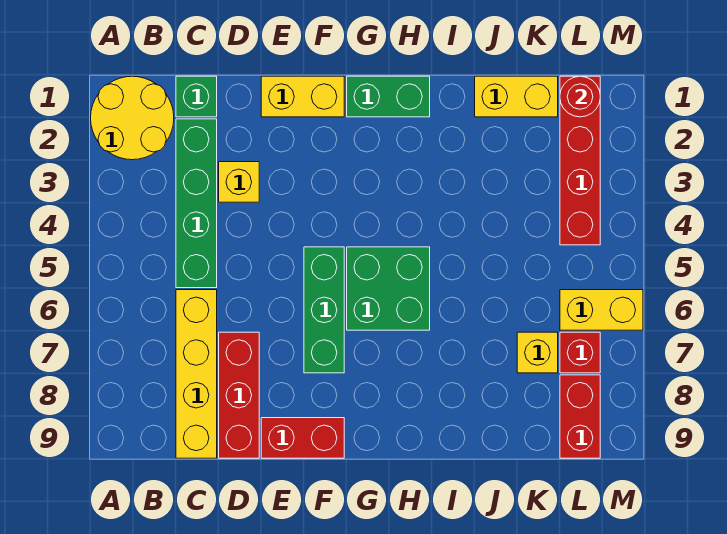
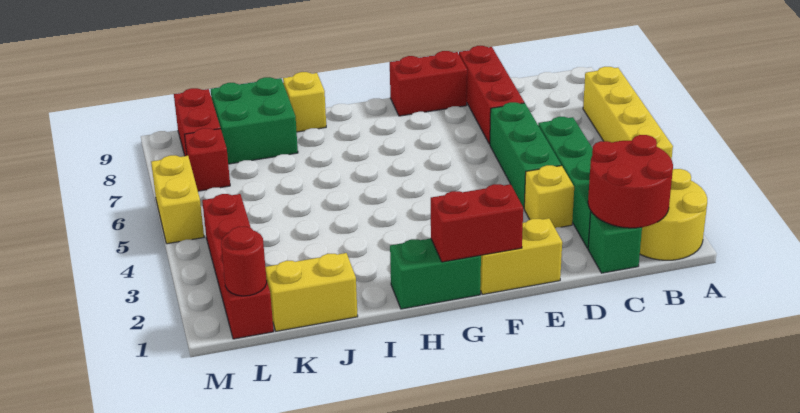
none -> red round brick B1:C2 level 2
yellow brick C6:C9 level 1 -> yellow brick A4:A7 level 1
none -> red brick F1:G1 level 2
green brick F5:F7 level 1 -> green brick D4:D6 level 1
green brick G5:H6 level 1 -> green brick J8:K9 level 1
yellow brick K7 level 1 -> yellow brick I9 level 1
yellow brick L6:M6 level 1 -> yellow brick M5:M6 level 1

